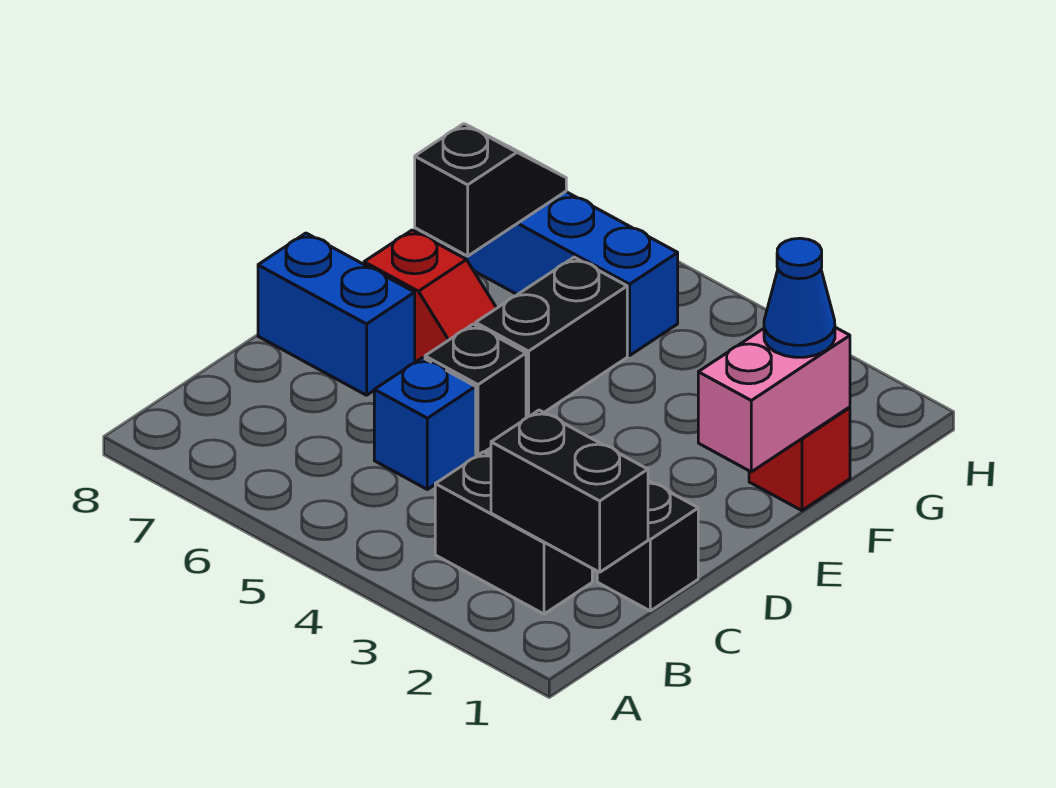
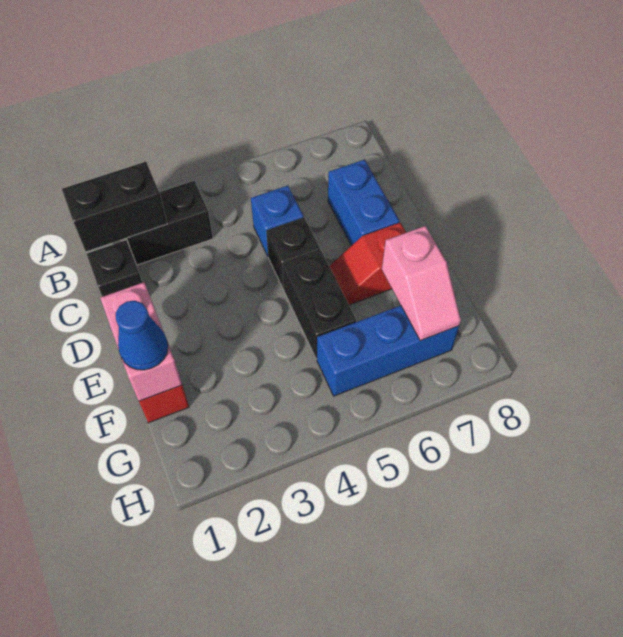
blue brick D7:D8 level 1 -> blue brick C7:D7 level 1
black slope F7:G7 level 2 top F -> pink slope F7:G7 level 2 top F

